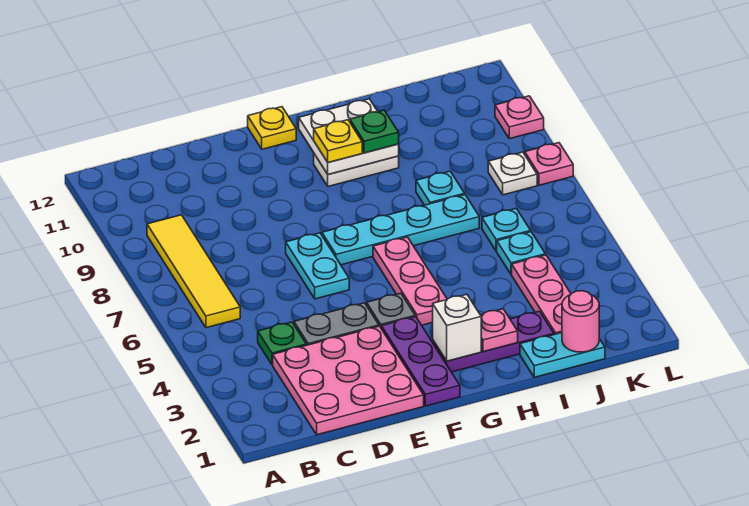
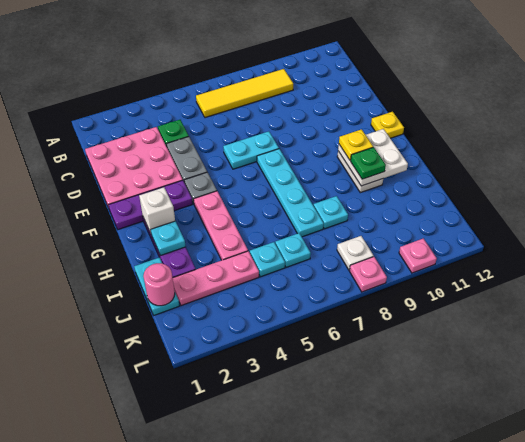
pink plate G4:G6 level 1 -> pink plate G4:I4 level 1
pink plate H2 level 2 -> cyan plate H2 level 2

